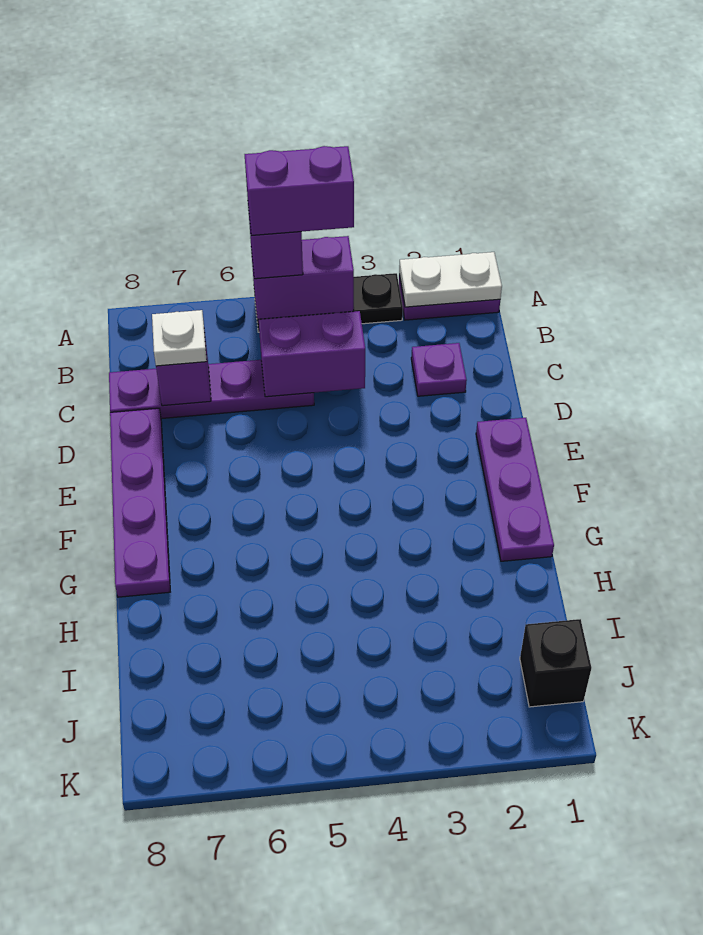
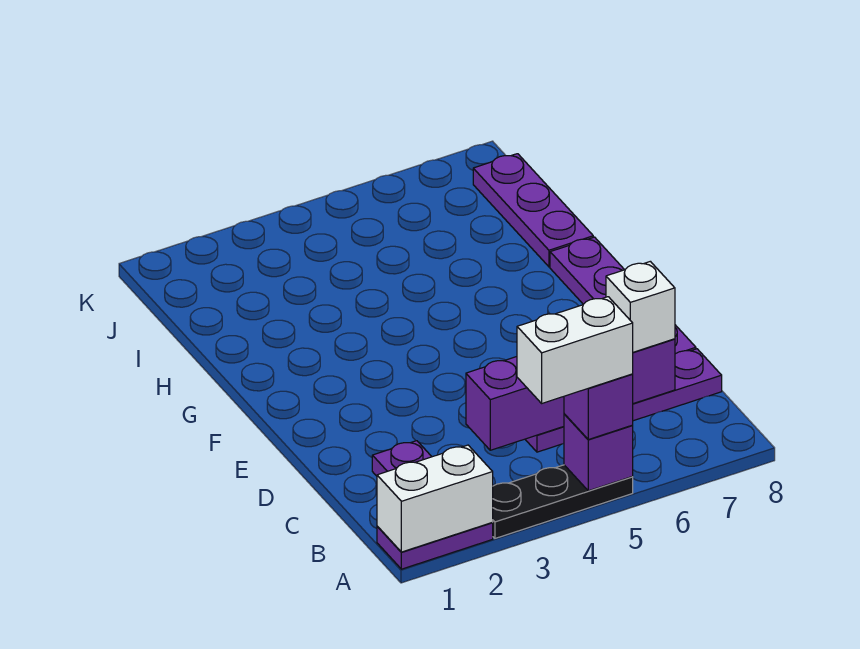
white plate A1:A2 level 2 -> white brick A1:A2 level 2
purple brick A4:A5 level 2 -> purple brick A5 level 2
purple brick A4:A5 level 4 -> white brick A4:A5 level 4
white plate C7 level 3 -> white brick C7 level 3
purple plate E1:G1 level 1 -> purple plate H8:J8 level 1
black brick J1 level 1 -> none

